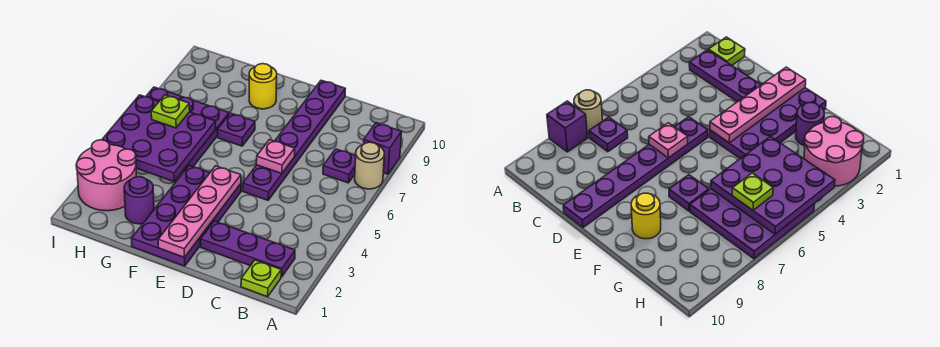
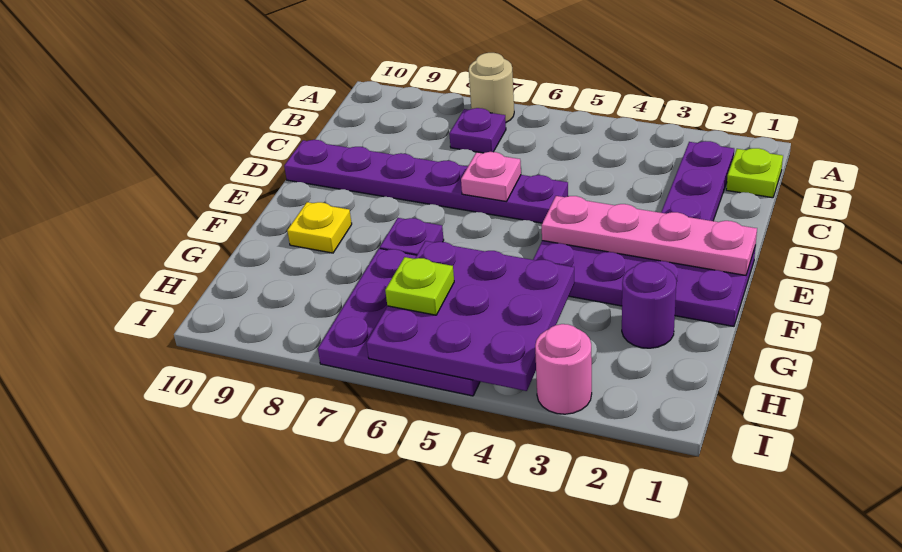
purple brick A8 level 1 -> none
yellow round brick F9 level 1 -> yellow plate F9 level 1
pink round brick H2:I3 level 1 -> pink round brick I3 level 1

